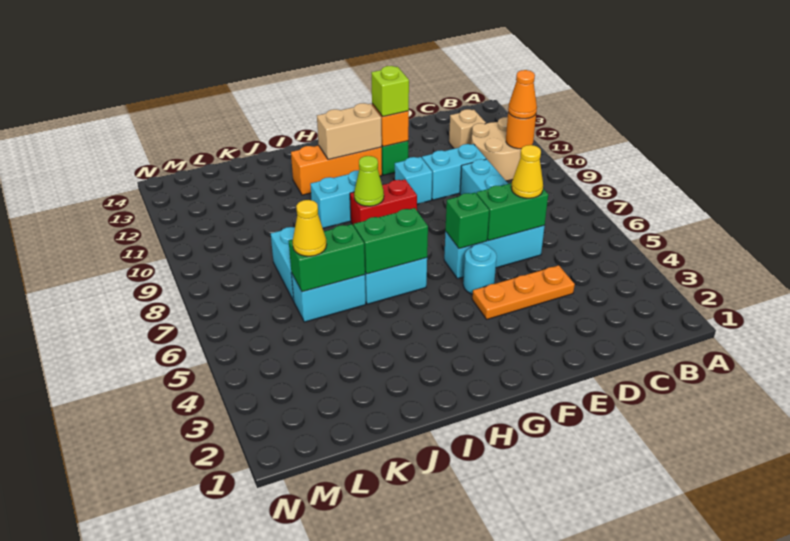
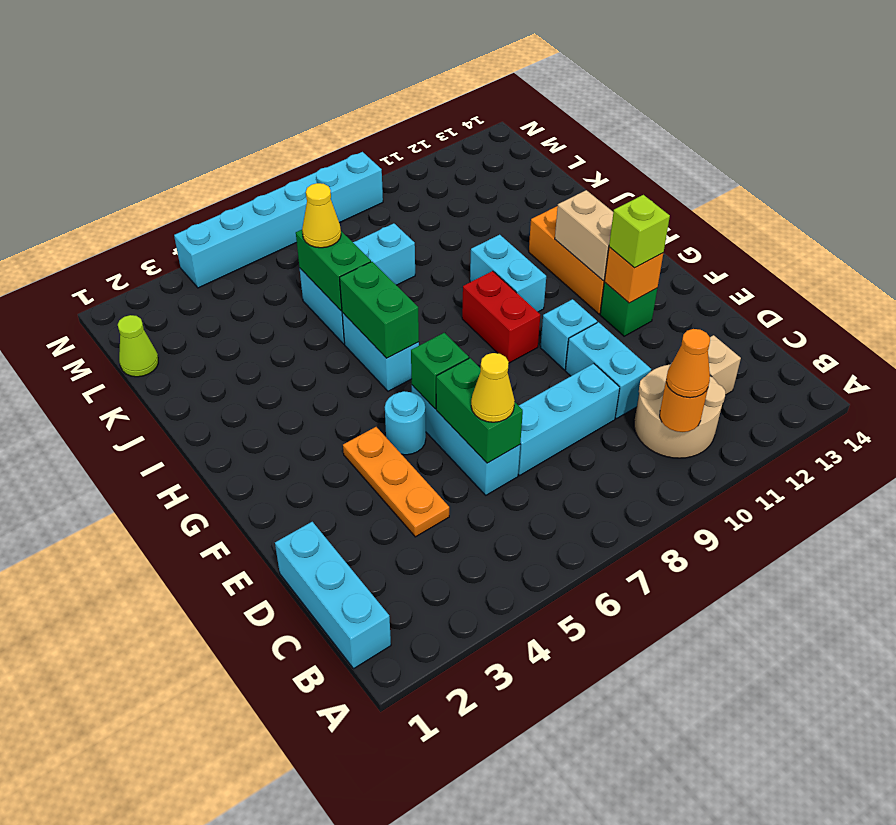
none -> cyan brick B1:D1 level 1
lime cone H9 level 2 -> lime cone L1 level 1
none -> cyan brick N4:N9 level 1

